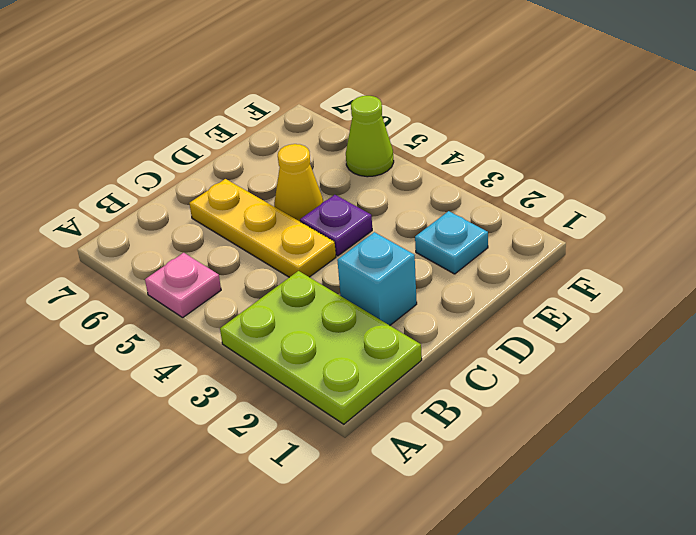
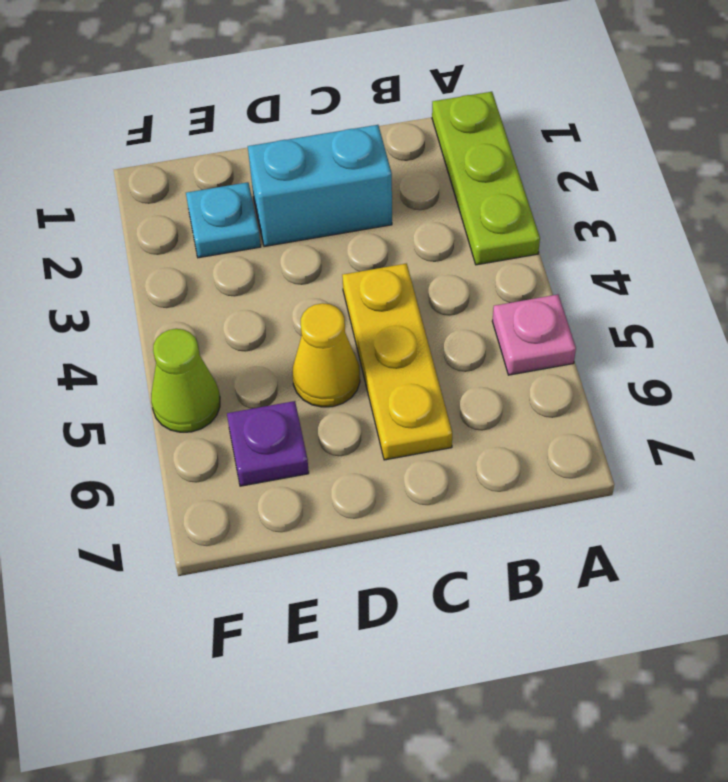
lime plate A1:B3 level 1 -> lime plate A1:A3 level 1
cyan brick C2 level 1 -> cyan brick C2:D2 level 1
purple plate D4 level 1 -> purple plate E6 level 1

